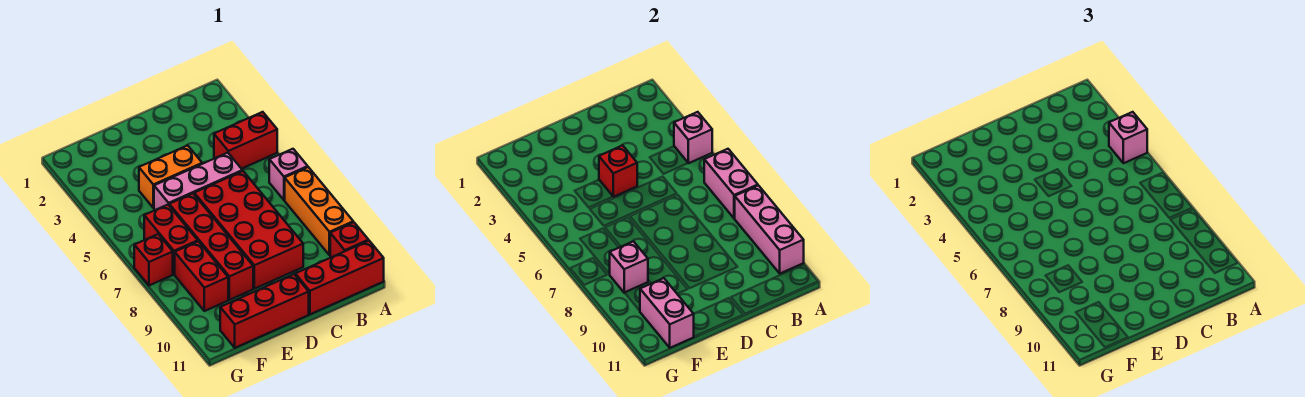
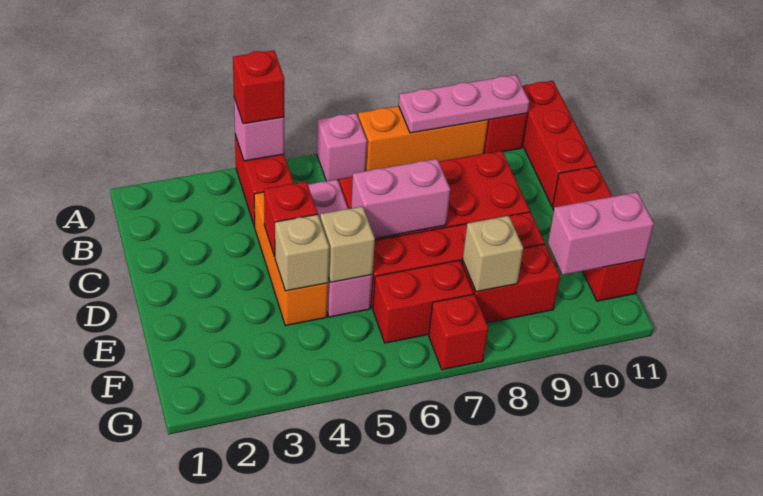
pink brick A4 level 3 -> red brick A4 level 3
pink brick A6:A7 level 2 -> pink brick D6:D7 level 2
pink brick A8:A10 level 2 -> pink plate A8:A10 level 2
orange brick D4:E4 level 1 -> orange brick C4:E4 level 1
none -> tan brick E4 level 2
none -> tan brick E5 level 2
pink brick F8 level 2 -> tan brick F8 level 2

